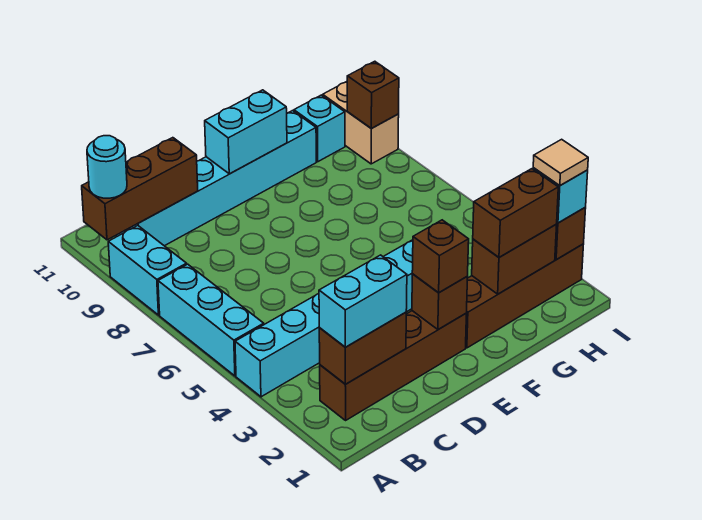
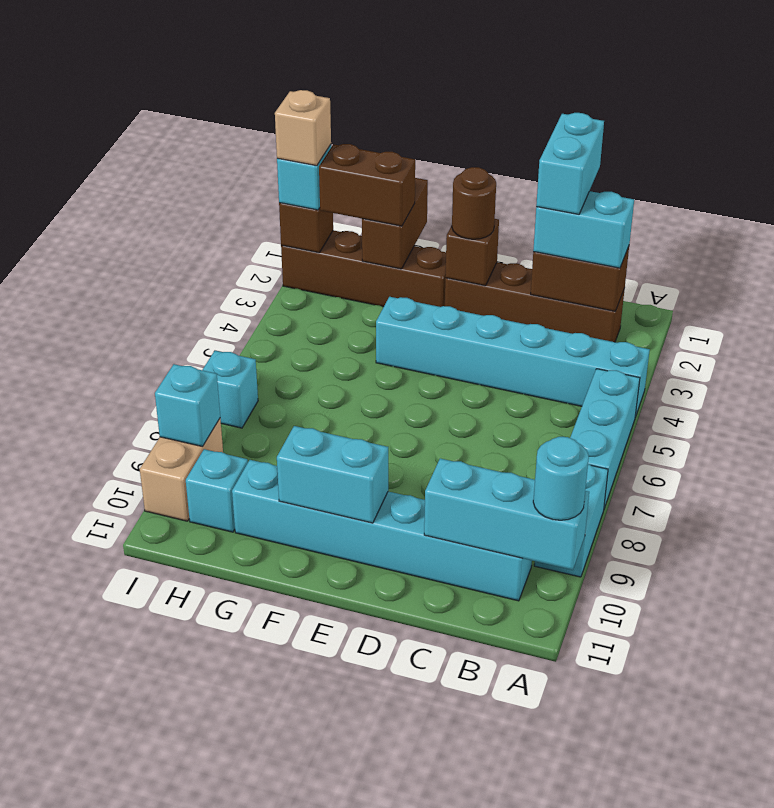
brown brick A10:C10 level 2 -> cyan brick A10:C10 level 2
none -> cyan brick C1:C2 level 4
brown brick E2 level 3 -> brown round brick E2 level 3
brown brick G2:H2 level 2 -> brown brick G1:G2 level 2
tan tile I2 level 4 -> tan brick I2 level 4
none -> cyan brick I7 level 1
brown brick I9 level 2 -> cyan brick I9 level 2

